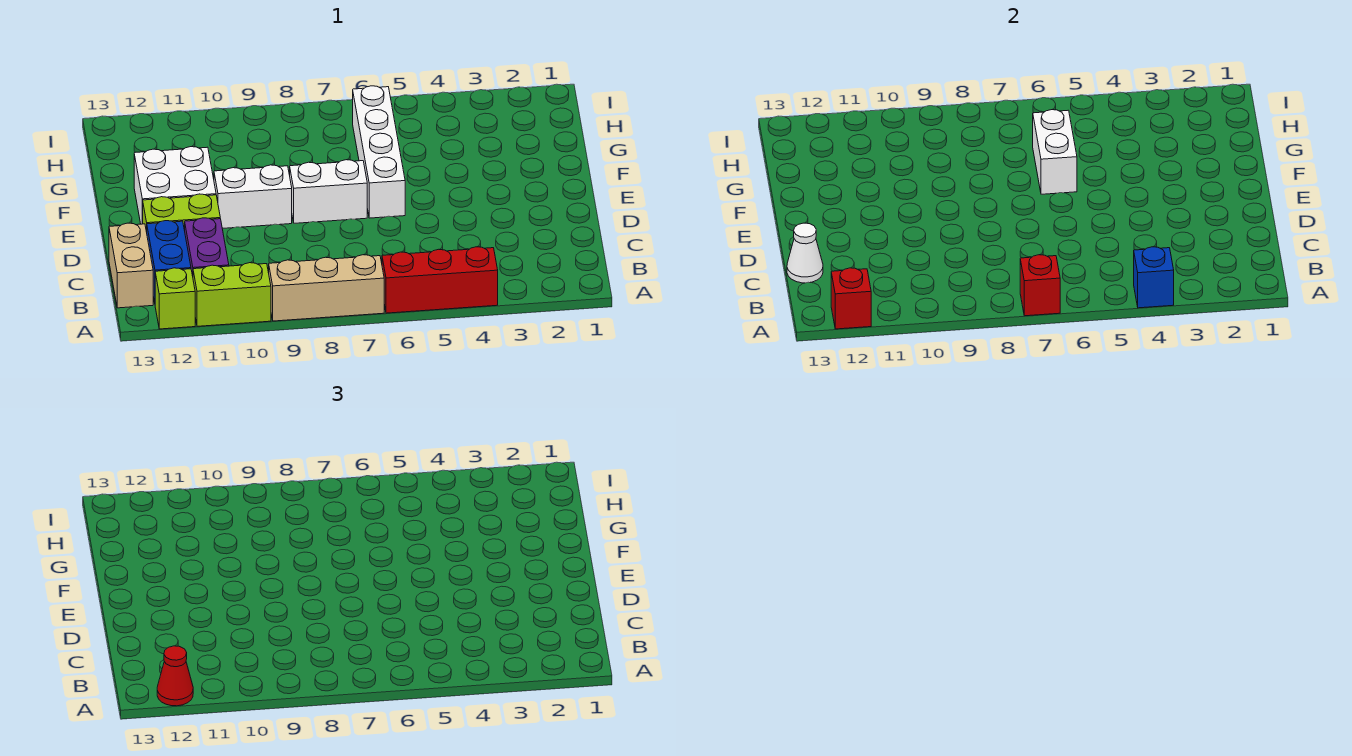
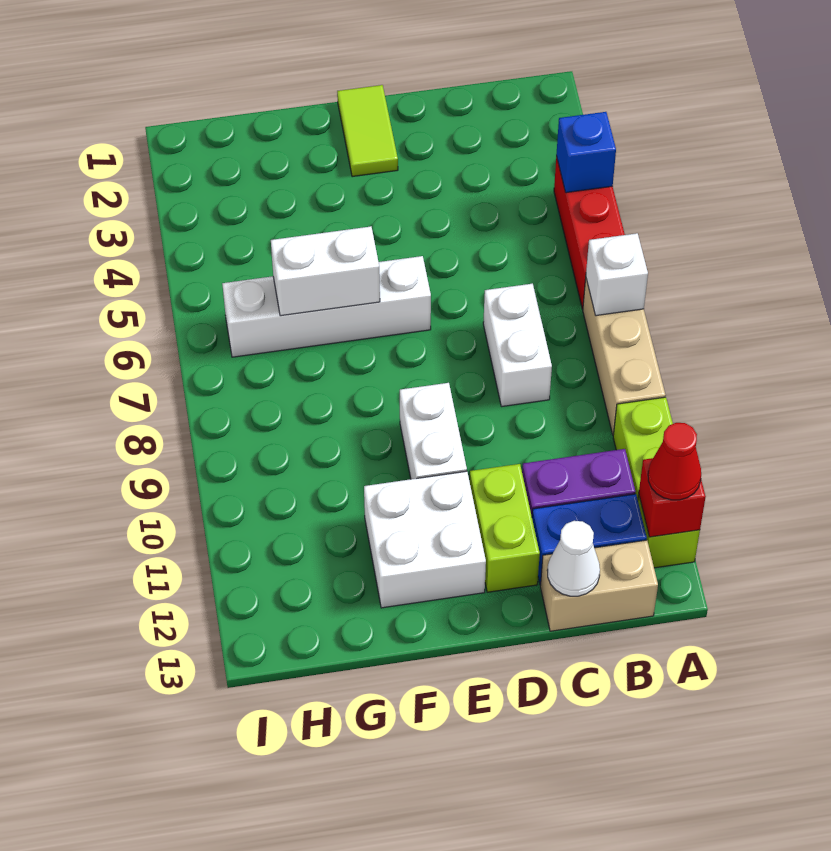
red brick A7 level 2 -> white brick A7 level 2
none -> lime tile E1:E2 level 1
white brick E7:E8 level 1 -> white brick C7:C8 level 1

